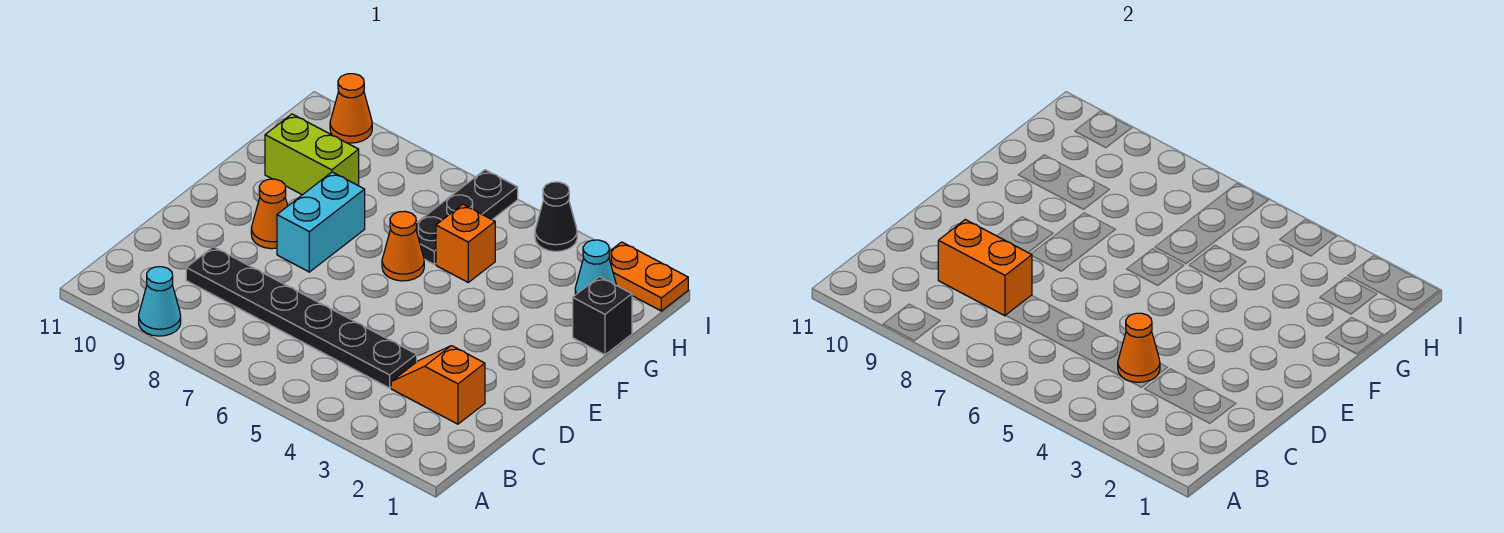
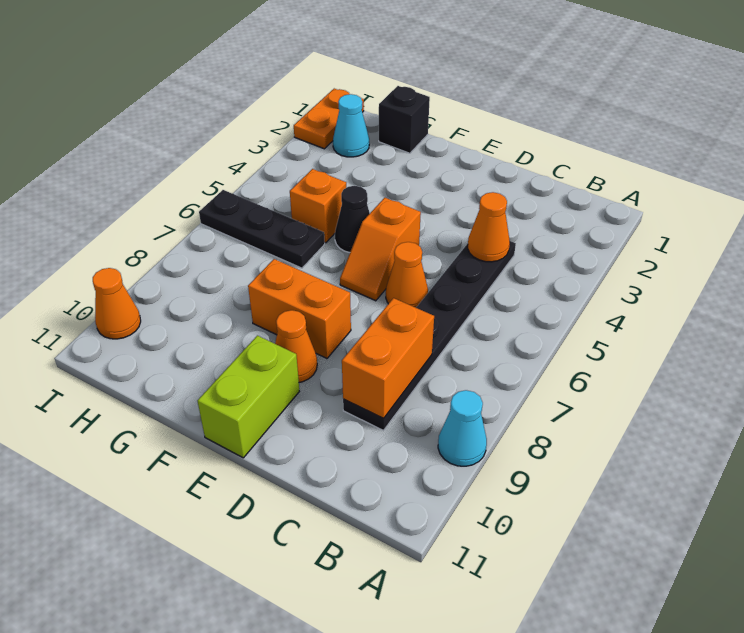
orange slope C2:C3 level 1 top 2 -> orange slope E5:E6 level 1 top 5
cyan brick E8:F8 level 1 -> orange brick E8:F8 level 1
orange cone F6 level 1 -> orange cone D6 level 1
lime brick G9:G10 level 1 -> lime brick E10:E11 level 1
black cone I4 level 1 -> black cone F5 level 1

